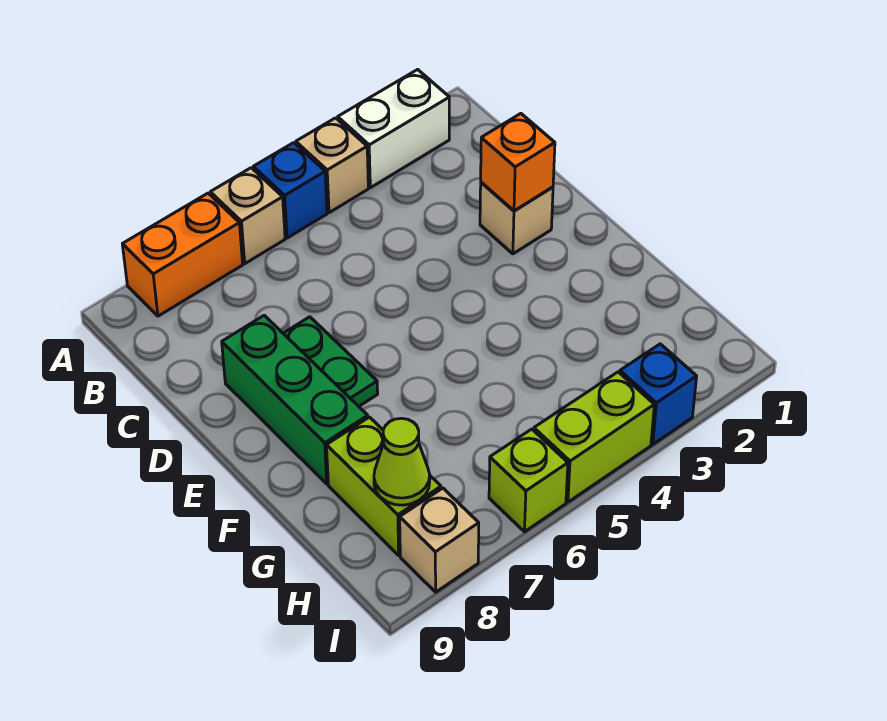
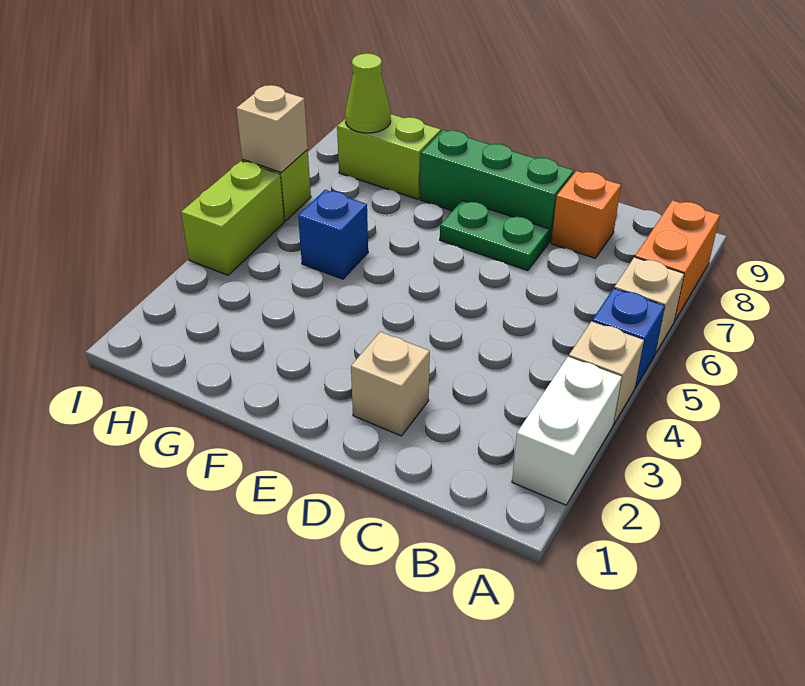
orange brick D2 level 2 -> orange brick C8 level 1
blue brick I3 level 1 -> blue brick G5 level 1
tan brick I8 level 1 -> tan brick I6 level 2

